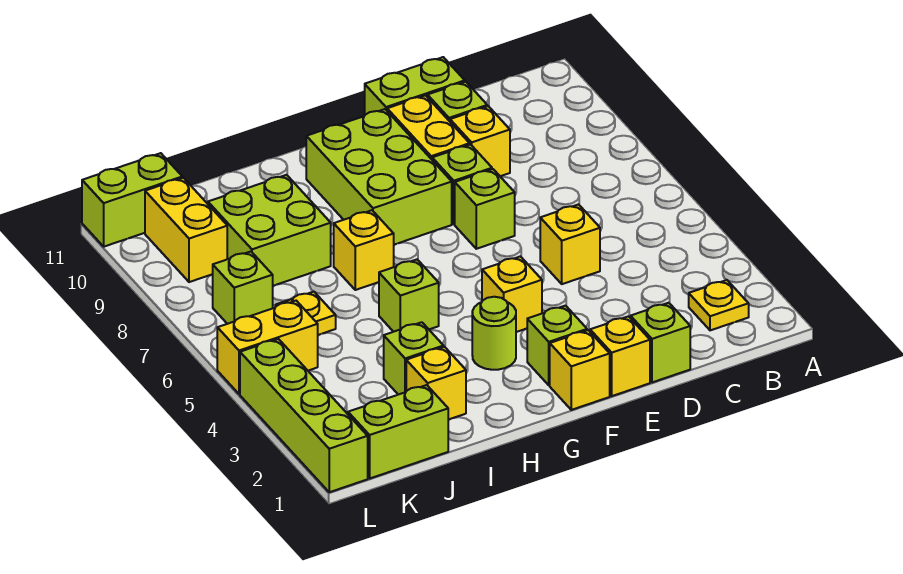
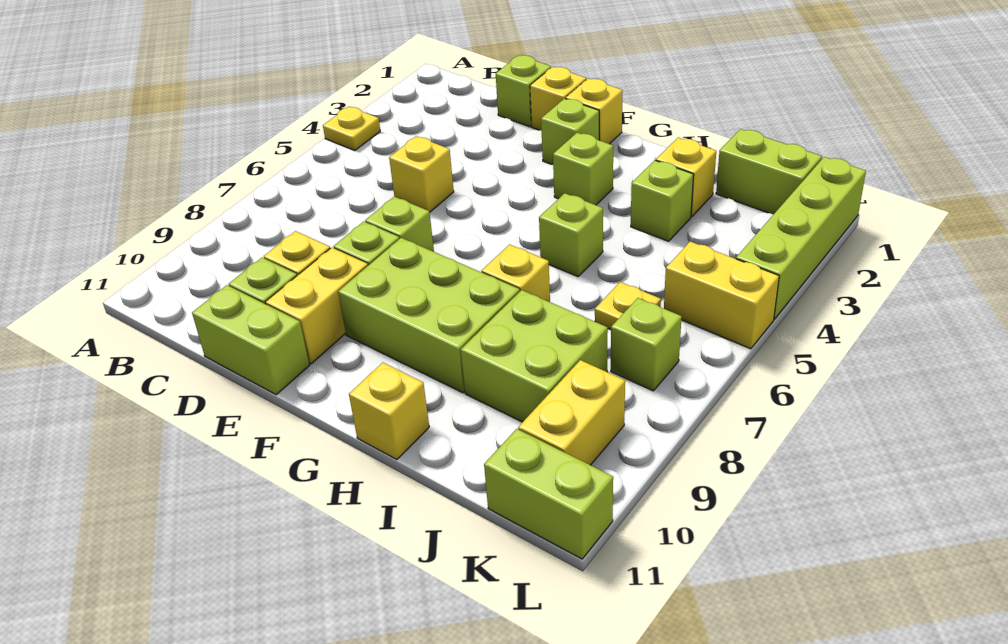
yellow plate B2 level 1 -> yellow plate A4 level 1
yellow brick F4 level 1 -> yellow brick H11 level 1
lime brick F8:G10 level 1 -> lime brick F8:H9 level 1
lime round brick G3 level 1 -> lime brick G3 level 1

